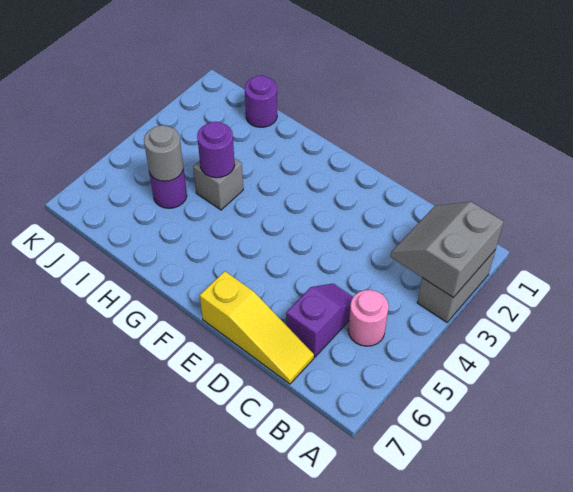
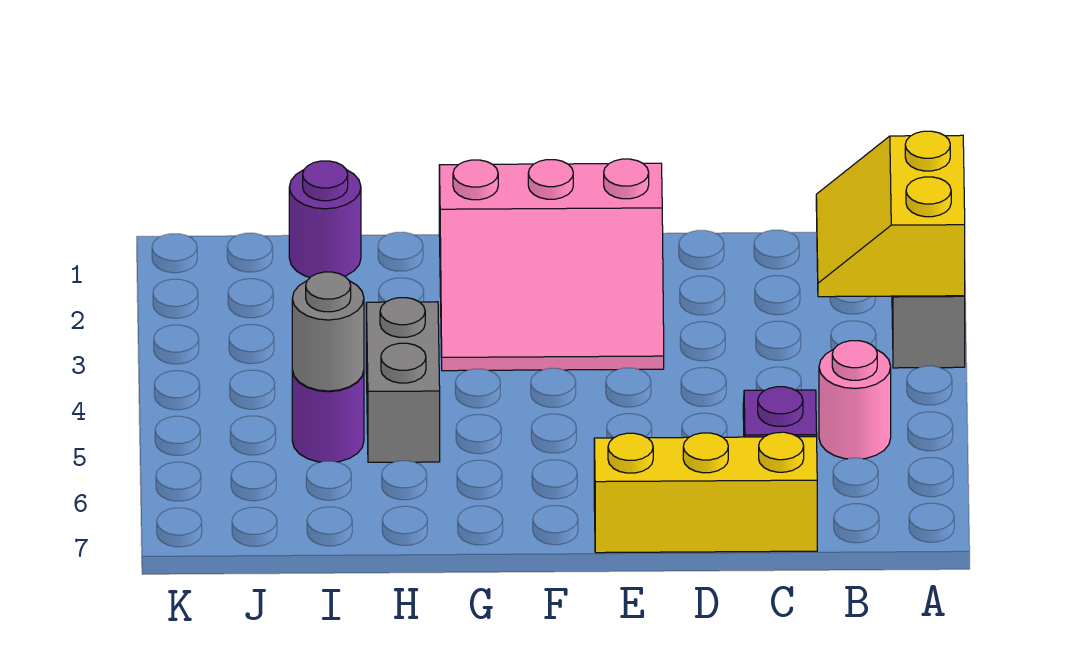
grey slope A2:B3 level 2 top A -> yellow slope A2:B3 level 2 top A
yellow slope C7:E7 level 1 top E -> yellow brick C7:E7 level 1
none -> pink slope E1:G3 level 1 top 1
grey brick H4 level 1 -> grey brick H4:H5 level 1
purple round brick H4 level 2 -> none

